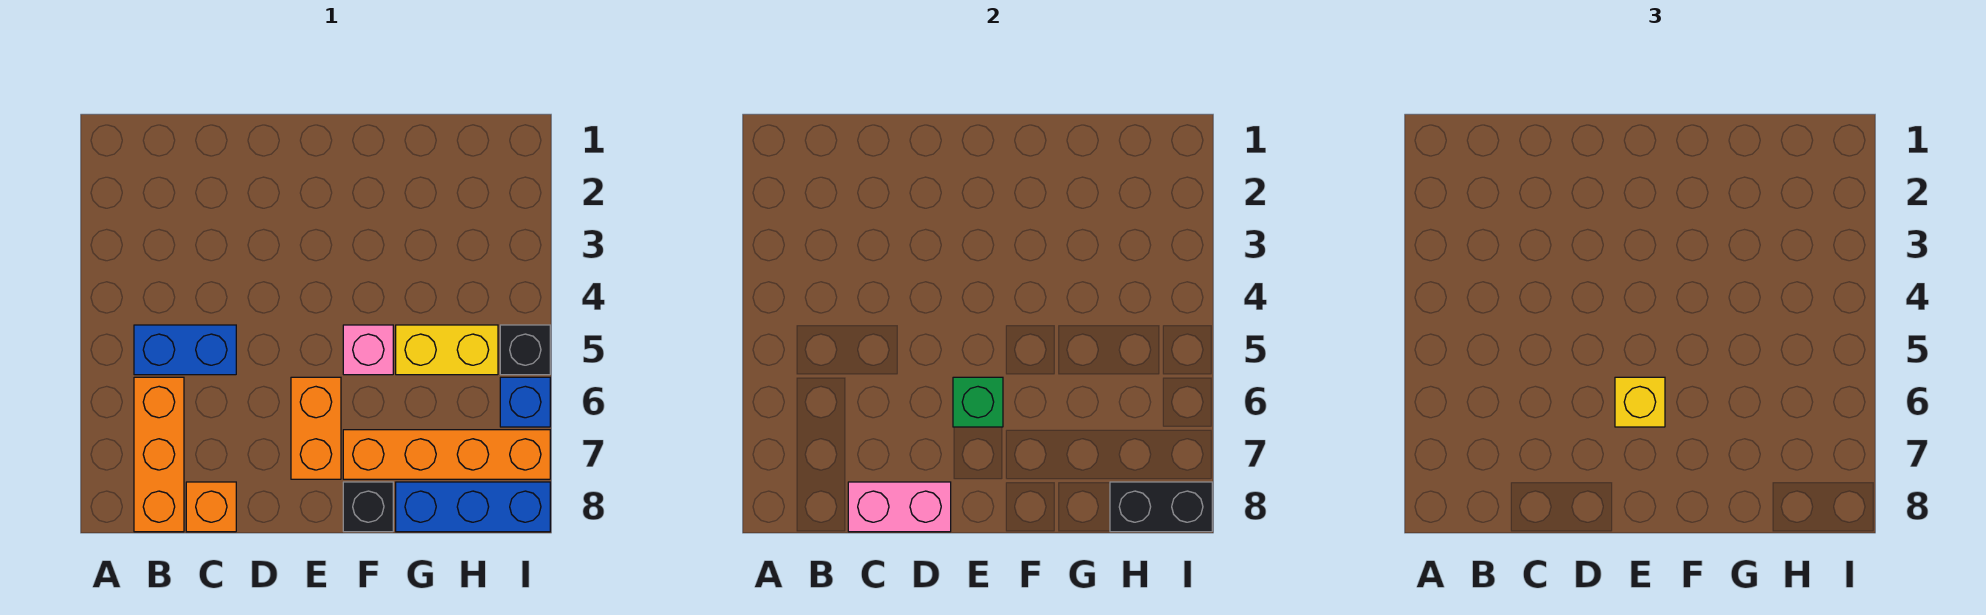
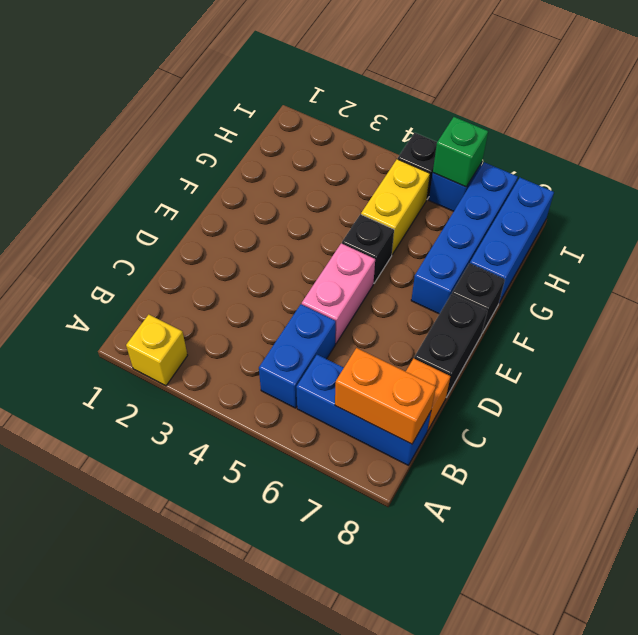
orange brick B6:B8 level 1 -> blue brick B6:B8 level 1
pink brick C8:D8 level 2 -> pink brick D5:E5 level 1
orange brick E6:E7 level 1 -> orange brick B7:B8 level 2
green brick E6 level 2 -> green brick I6 level 2
yellow brick E6 level 3 -> yellow brick A2 level 1
pink brick F5 level 1 -> black brick F5 level 1
orange brick F7:I7 level 1 -> blue brick F7:I7 level 1
black brick H8:I8 level 2 -> black brick D8:E8 level 1

